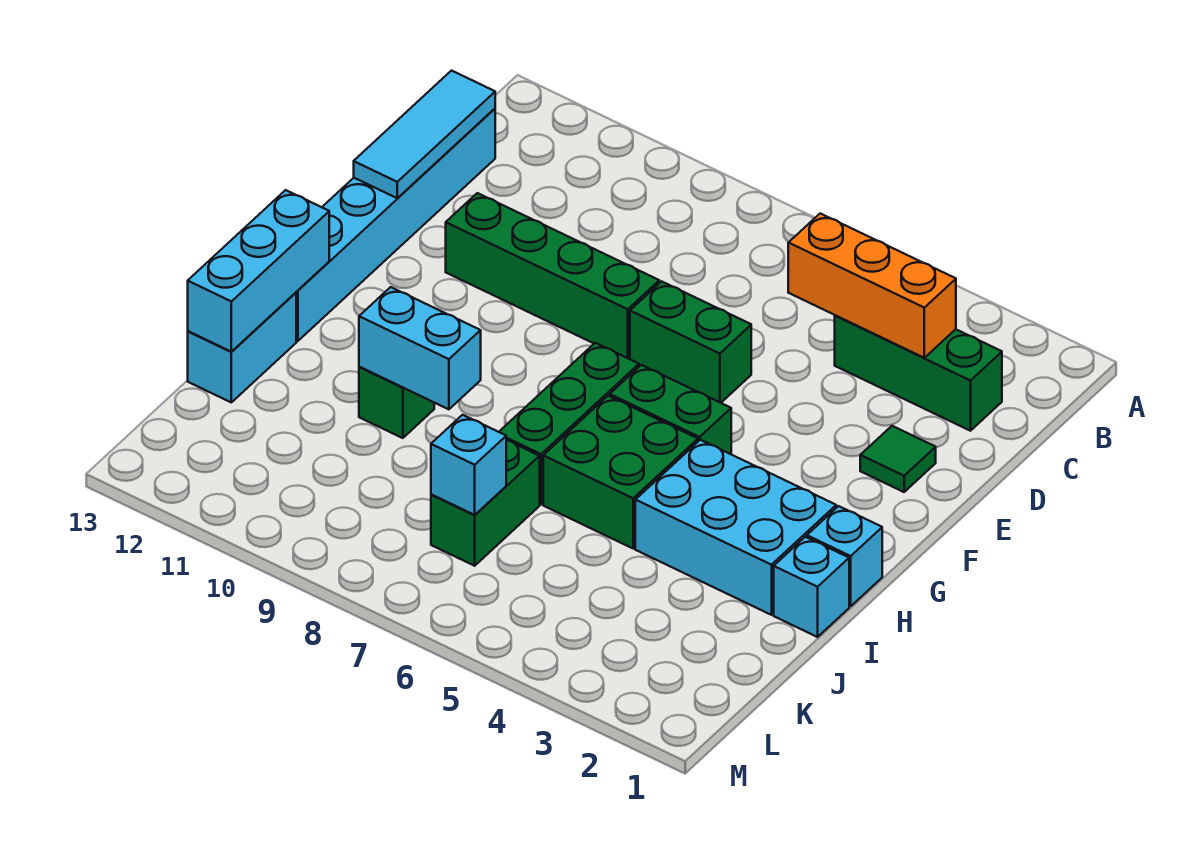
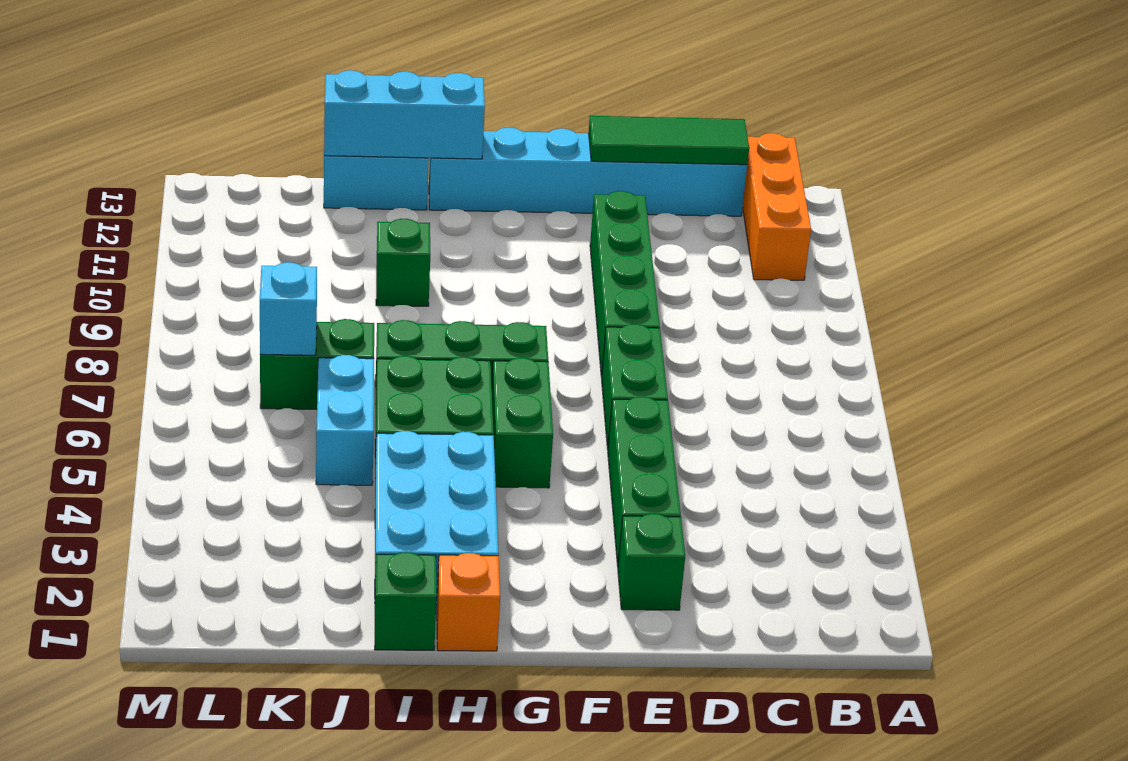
green brick C2:C4 level 1 -> green brick E3:E5 level 1
orange brick C3:C5 level 2 -> orange brick B11:B13 level 1
cyan tile C13:E13 level 2 -> green tile C13:E13 level 2
green tile E2 level 1 -> green brick E2 level 1
cyan brick H1 level 1 -> orange brick H1 level 1
cyan brick I1 level 1 -> green brick I1 level 1
cyan brick I9:I10 level 2 -> cyan brick J5:J6 level 1

